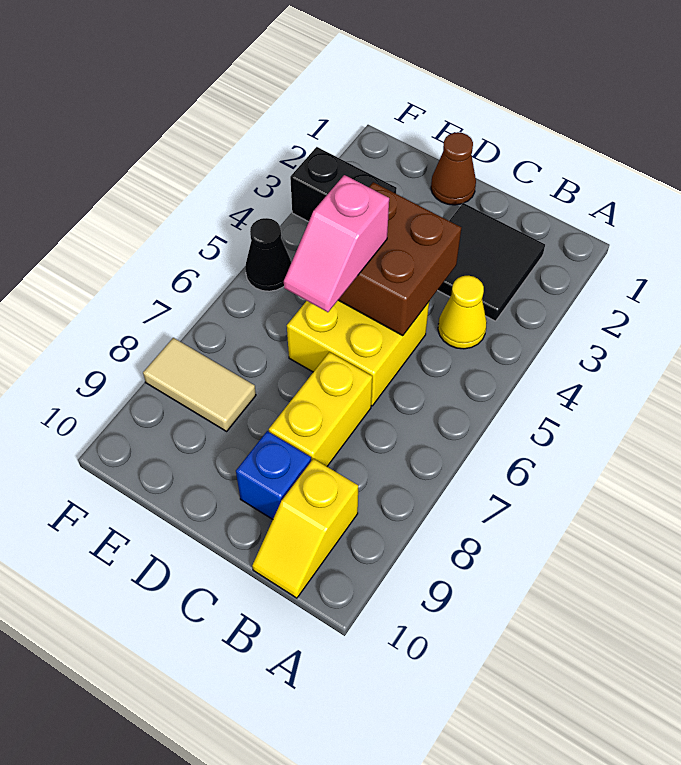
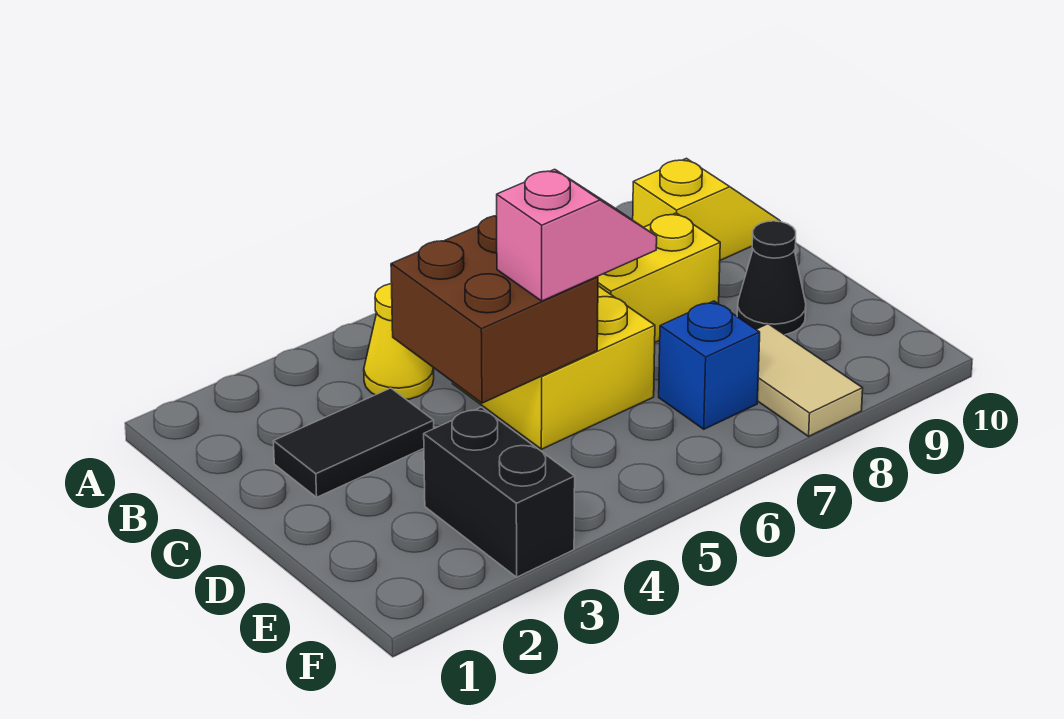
black tile B2:C3 level 1 -> black tile C2:C3 level 1
blue brick C9 level 1 -> blue brick E7 level 1
brown cone D1 level 1 -> none
black cone F5 level 1 -> black cone D9 level 1

